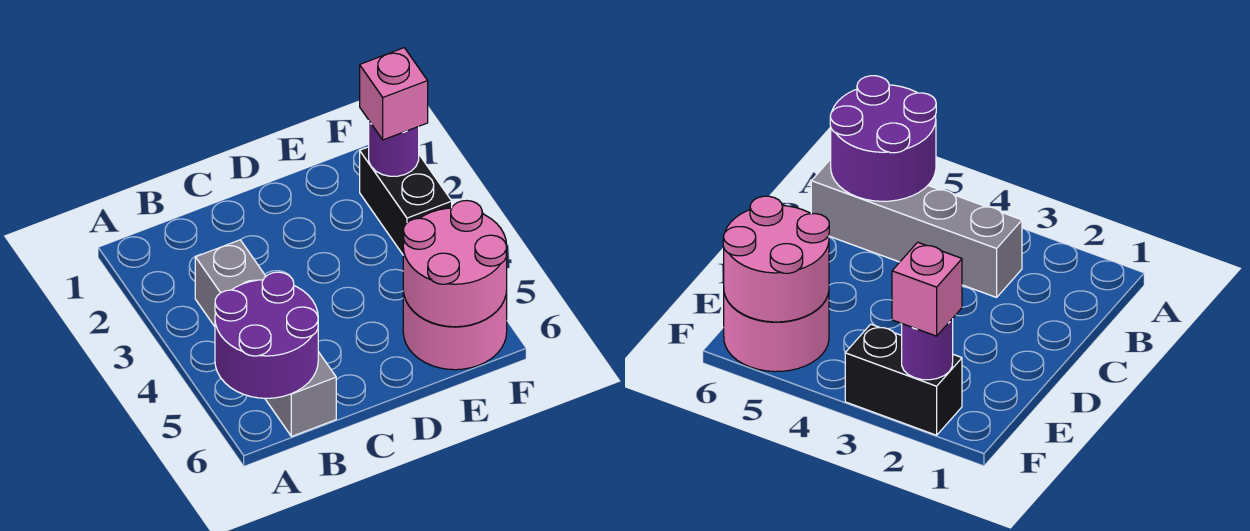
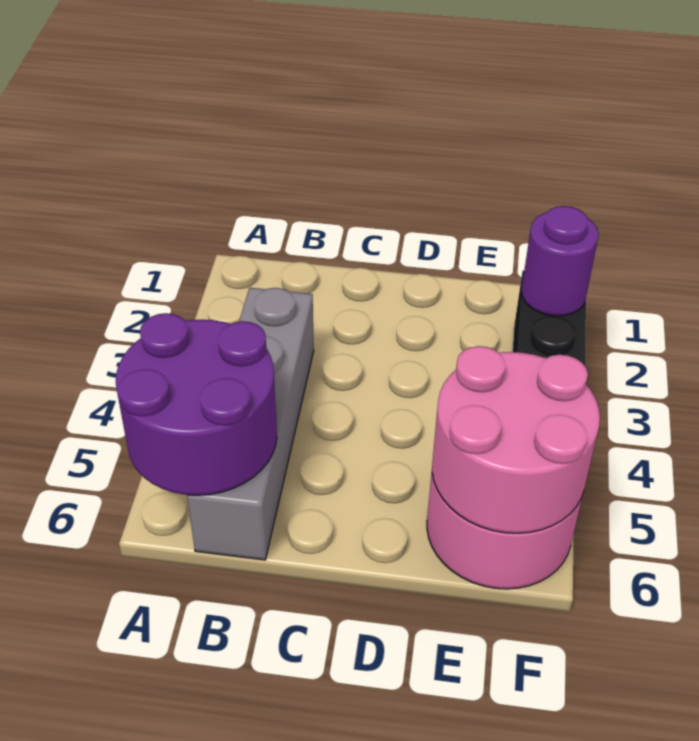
pink brick F2 level 3 -> none

